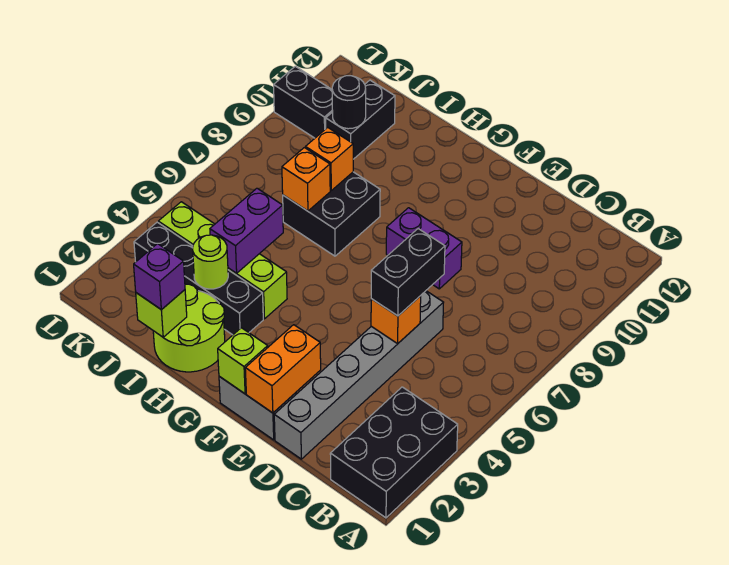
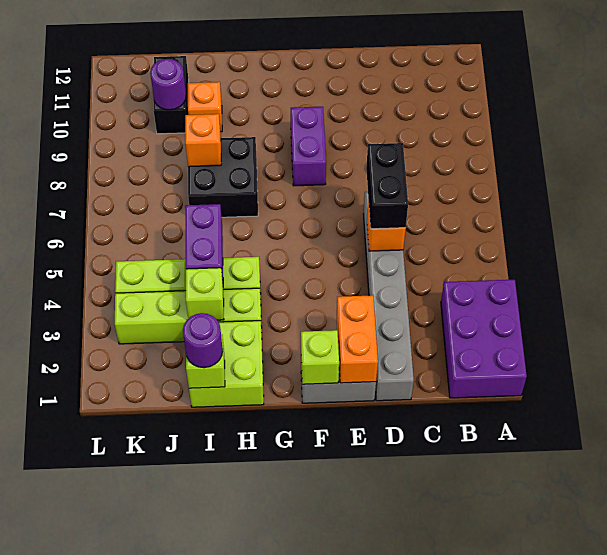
black brick A1:B3 level 1 -> purple brick A1:B3 level 1
purple brick E8:F8 level 1 -> purple brick F8:F9 level 1
lime round brick H1:I2 level 1 -> lime brick H1:I2 level 1
black brick H3:K3 level 1 -> lime brick H3:K3 level 1
purple brick I1 level 3 -> purple round brick I1 level 3
lime round brick I3 level 2 -> lime brick I3 level 2
orange brick I7 level 2 -> orange brick I10 level 1
black round brick J10 level 2 -> purple round brick J10 level 2
black brick K10:L10 level 1 -> none

